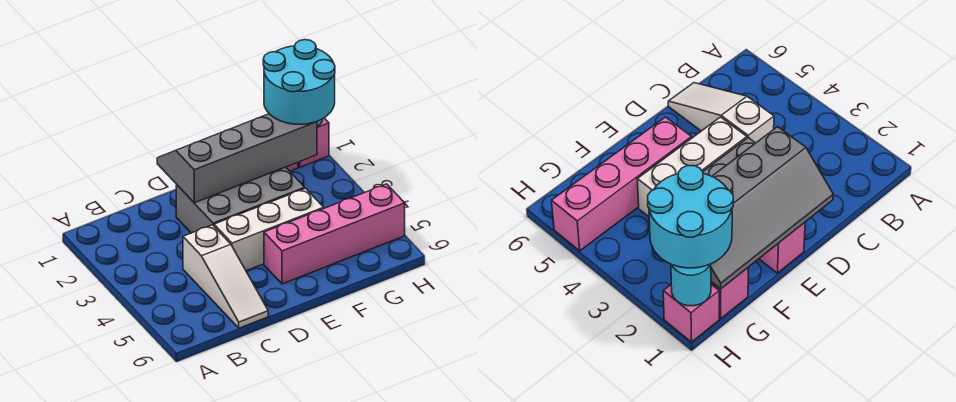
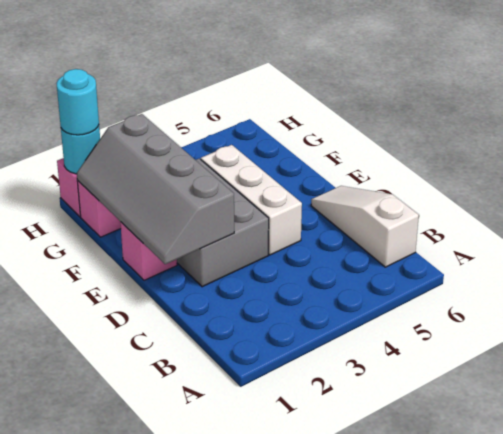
white slope C4:C6 level 1 top 4 -> white slope B6:D6 level 1 top B
pink brick E5:H5 level 1 -> none
cyan round brick G1:H2 level 3 -> cyan round brick H1 level 3

